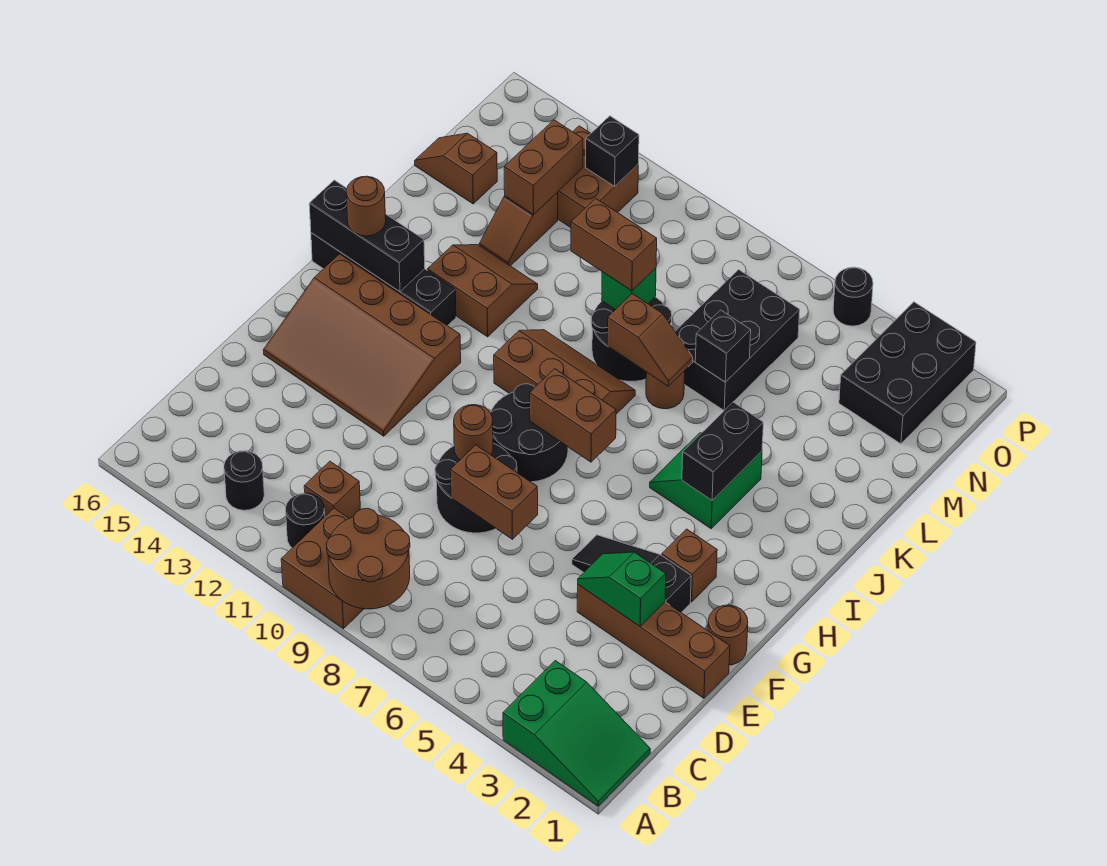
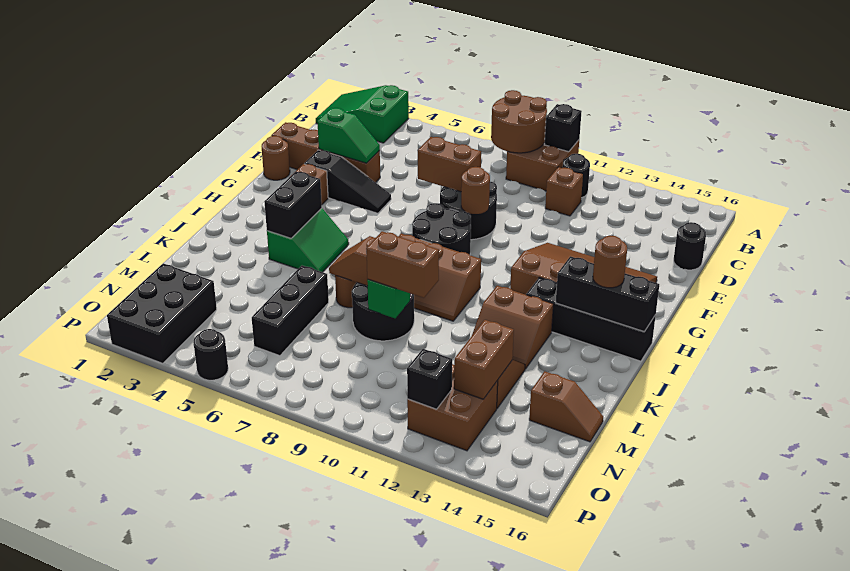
black round brick B13 level 1 -> black round brick D16 level 1
brown brick H7:H8 level 2 -> none
black brick L6:N7 level 1 -> black brick L6:N6 level 1
black brick L6 level 2 -> black brick A10 level 2

